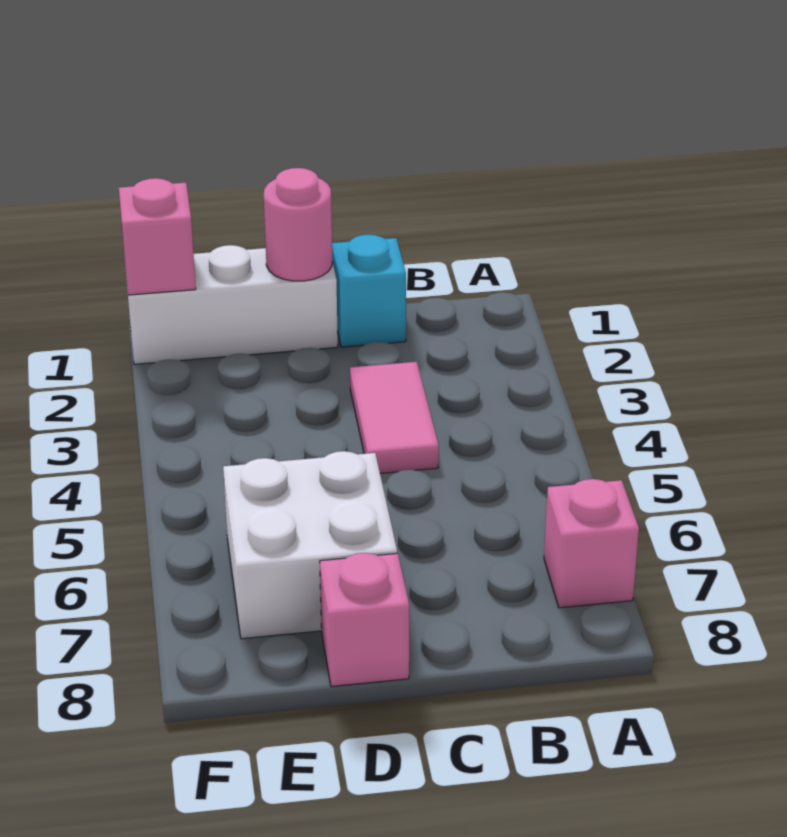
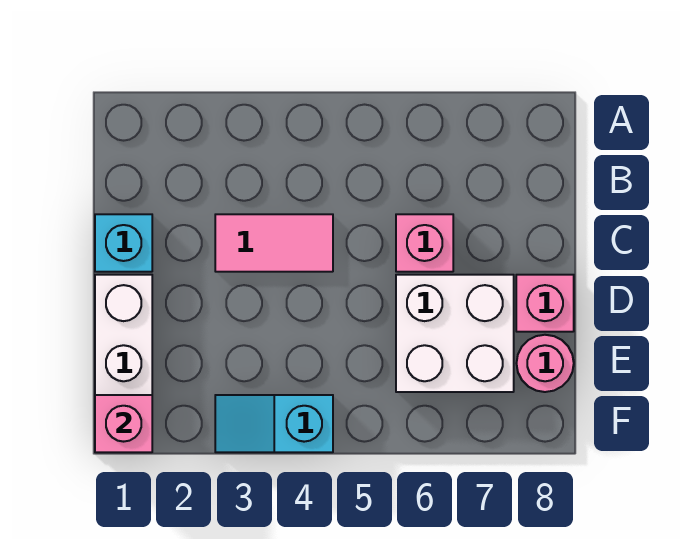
pink brick A7 level 1 -> pink brick C6 level 1
pink round brick D1 level 2 -> pink round brick E8 level 1
none -> cyan slope F3:F4 level 1 top 4

